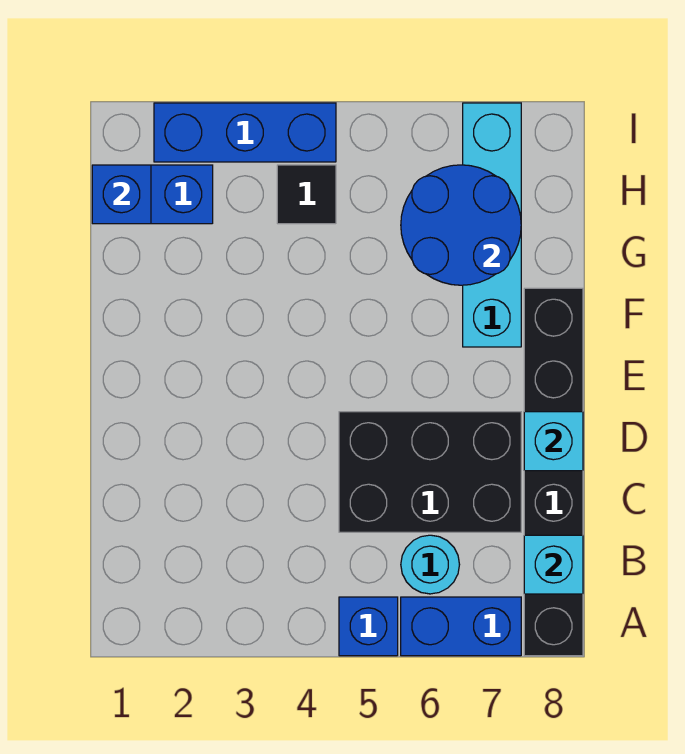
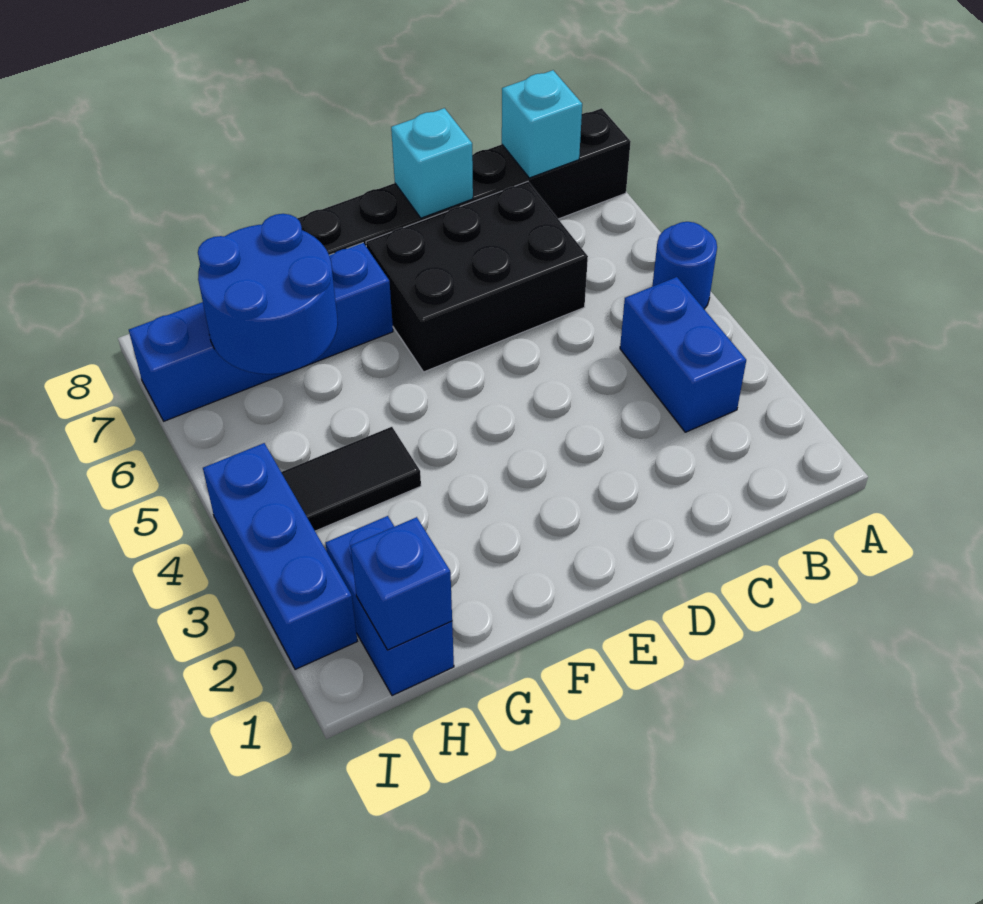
blue brick A5 level 1 -> blue round brick A5 level 1
blue brick A6:A7 level 1 -> blue brick B3:B4 level 1
cyan round brick B6 level 1 -> none
black brick C5:D7 level 1 -> black brick C6:E7 level 1
cyan brick F7:I7 level 1 -> blue brick F7:I7 level 1
black tile H4 level 1 -> black tile G4:H4 level 1

